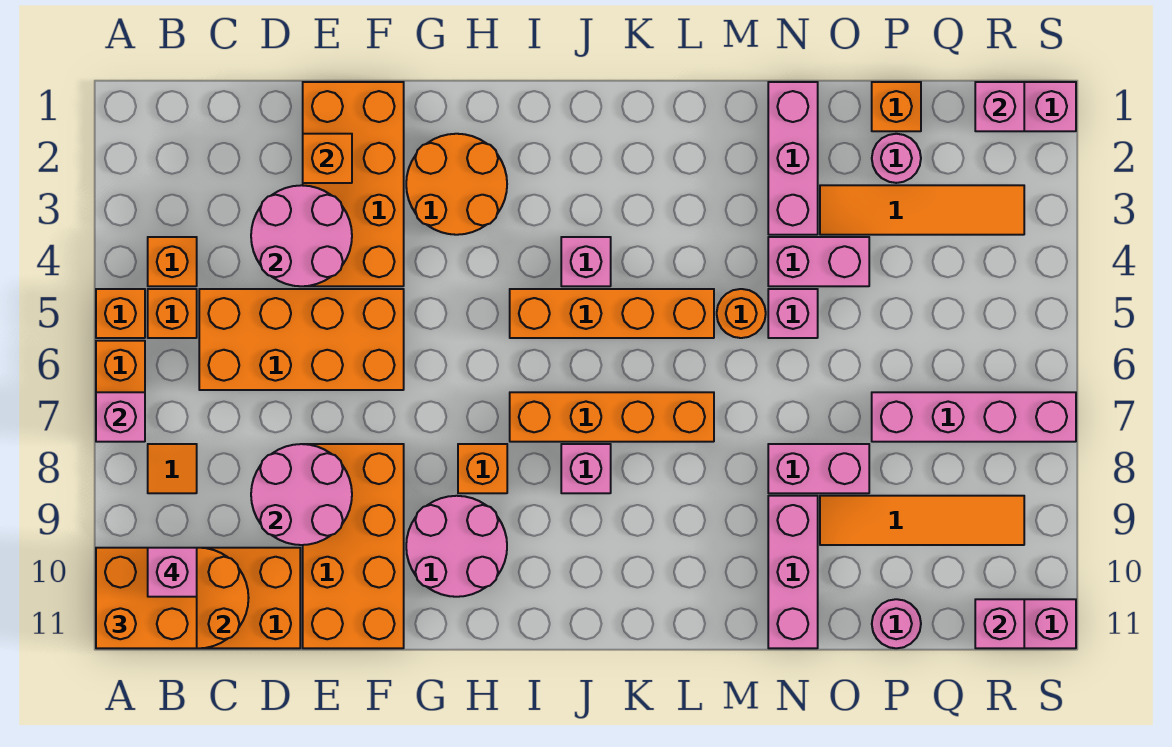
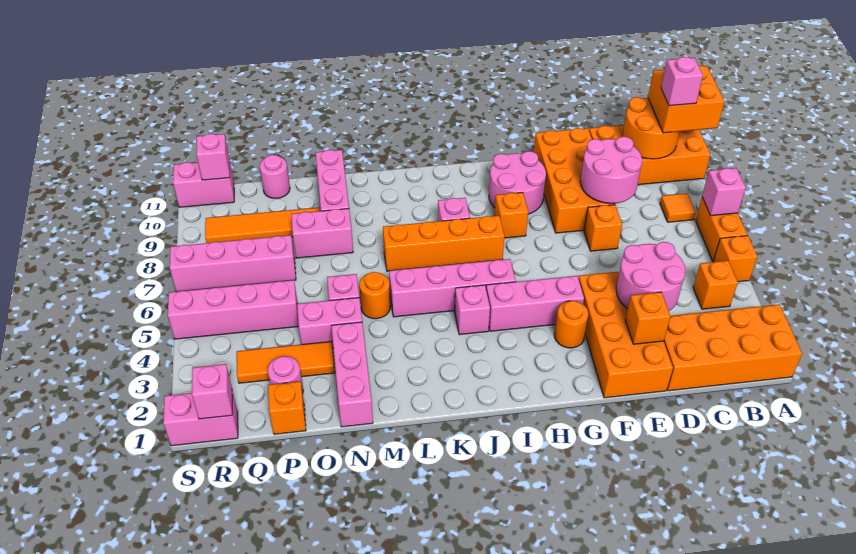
orange brick B5 level 1 -> orange brick E7 level 1
orange brick C5:F6 level 1 -> orange brick A1:D2 level 1
orange round brick G2:H3 level 1 -> orange round brick G3 level 1
none -> pink brick G4:I4 level 1
orange brick I5:L5 level 1 -> pink brick I5:L5 level 1
orange tile O3:R3 level 1 -> orange tile O3:Q3 level 1
none -> pink brick P5:S5 level 1

